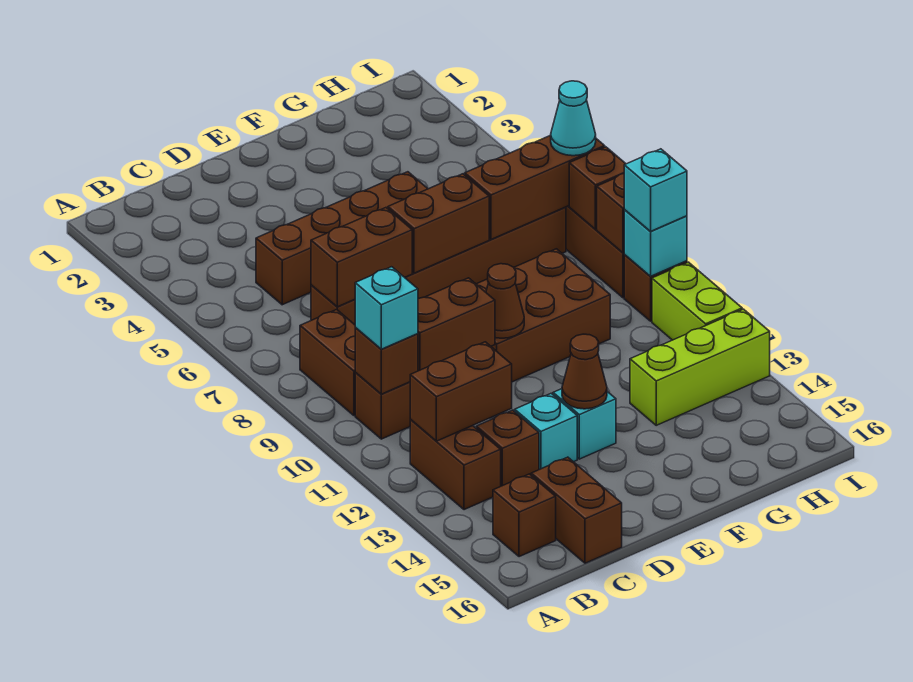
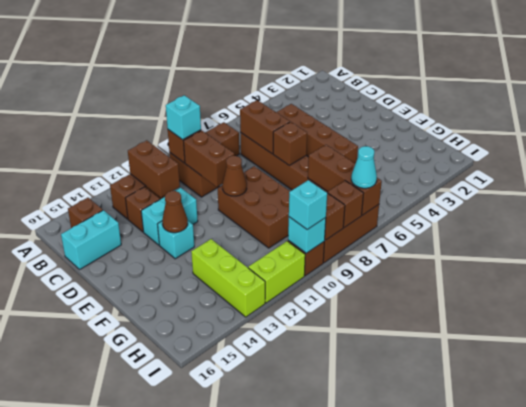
brown brick C15:C16 level 1 -> cyan brick C15:C16 level 1
cyan brick D13 level 1 -> cyan brick D12:D13 level 1
brown brick E7:F7 level 2 -> brown brick E7 level 2

